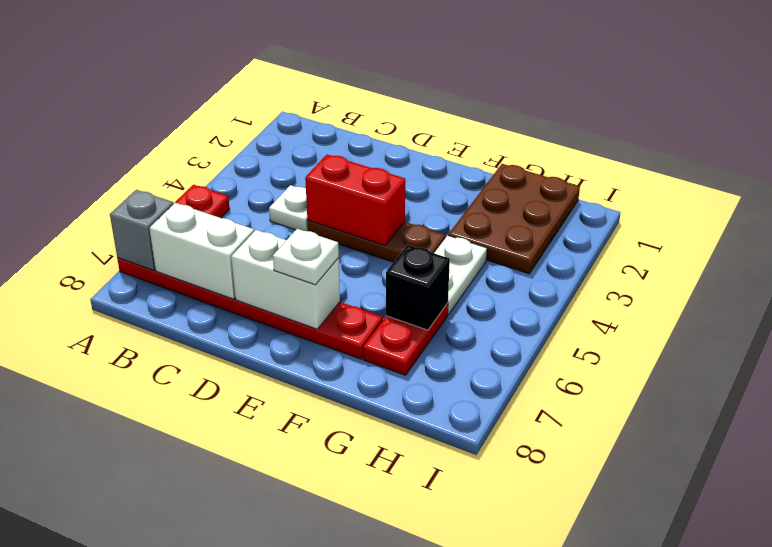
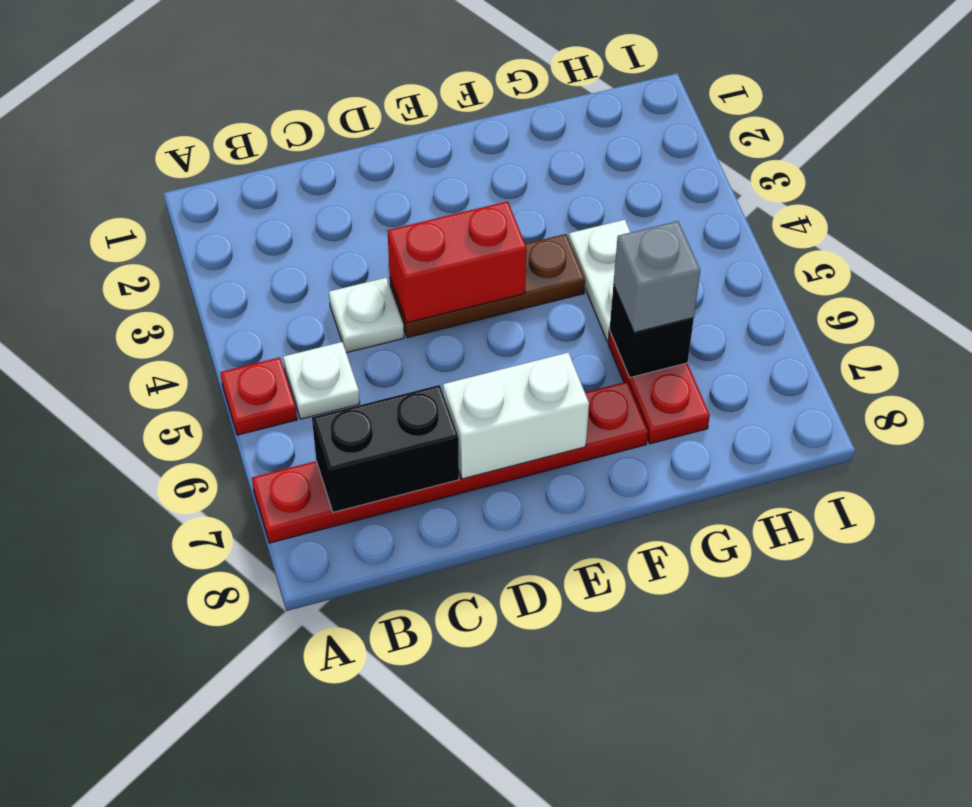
grey brick A7 level 2 -> grey brick G6 level 3
white brick B7:C7 level 2 -> black brick B7:C7 level 2
white plate E7 level 3 -> white plate B5 level 1
brown plate G1:H3 level 1 -> none

